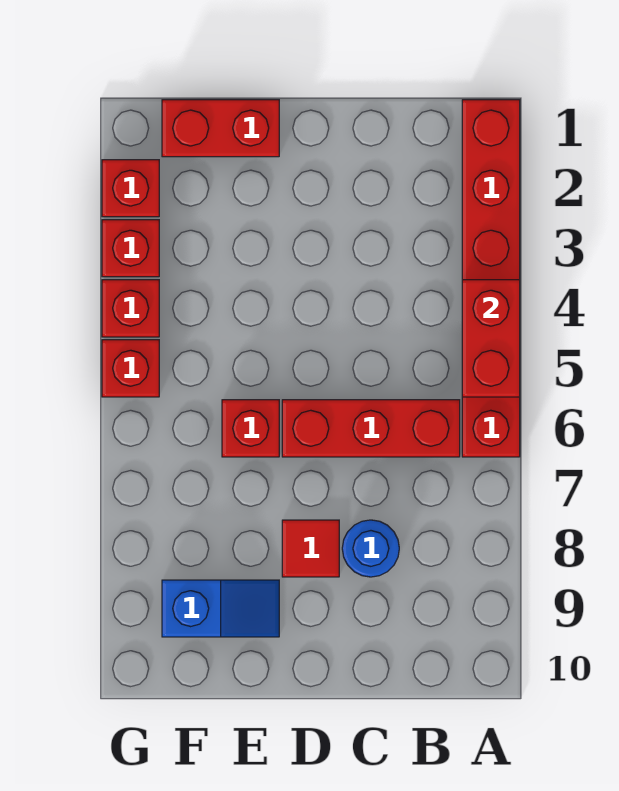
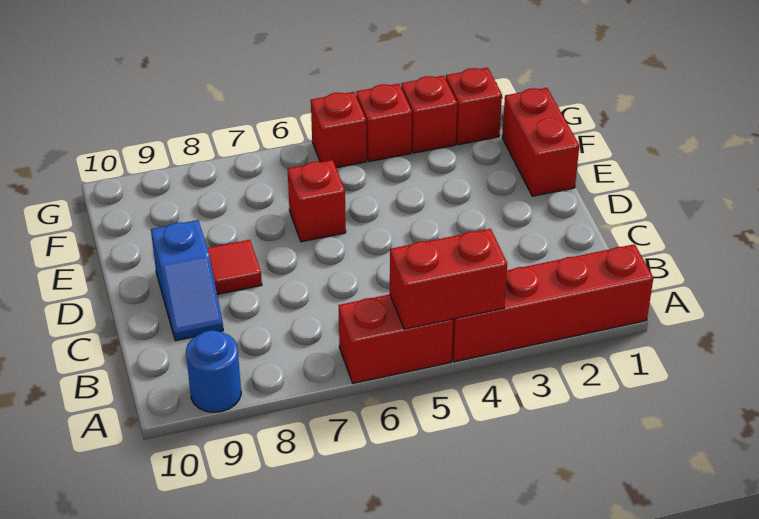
red brick B6:D6 level 1 -> none
blue round brick C8 level 1 -> blue round brick A9 level 1
blue slope E9:F9 level 1 top F -> blue slope C9:D9 level 1 top D

